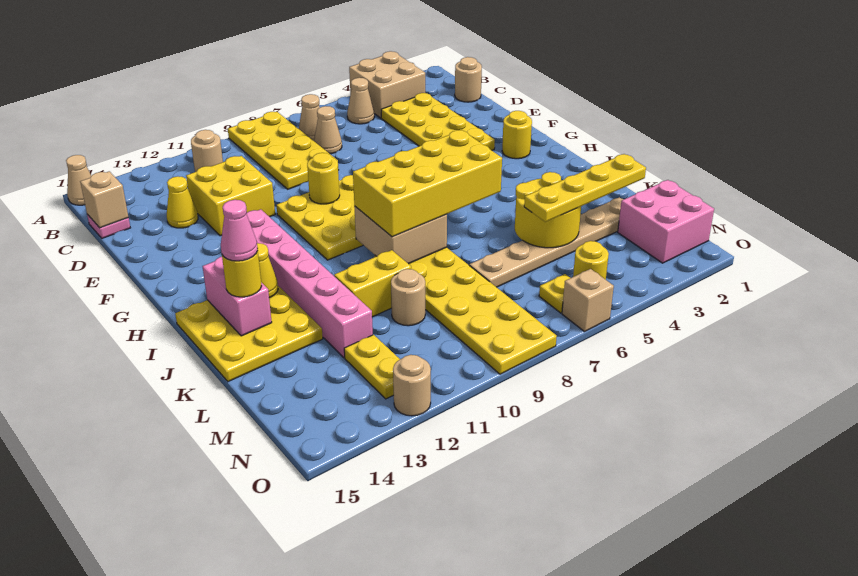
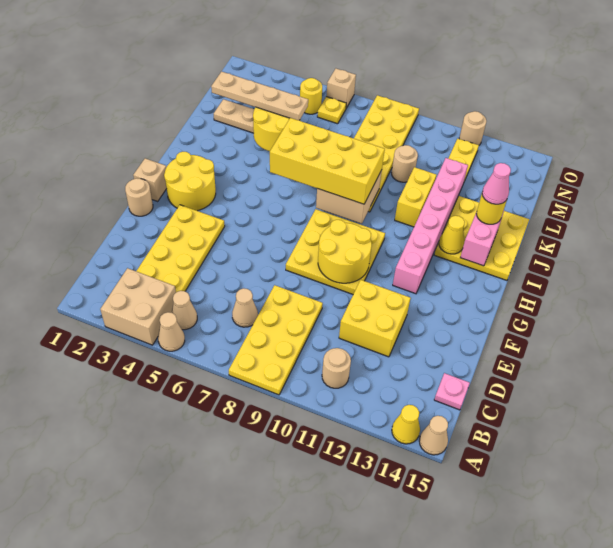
tan cone B7 level 1 -> tan cone A5 level 1
tan round brick C1 level 1 -> tan round brick F1 level 1
tan brick C15 level 2 -> tan brick G1 level 1
yellow cone D13 level 1 -> yellow cone A14 level 1
yellow round brick F9 level 2 -> yellow round brick F9:G10 level 2
yellow round brick G2 level 1 -> yellow round brick G2:H3 level 1
yellow brick K10:K11 level 1 -> yellow brick J11:K11 level 1
yellow plate L2:L5 level 3 -> tan plate L2:L5 level 3
pink brick M1:N2 level 1 -> none

